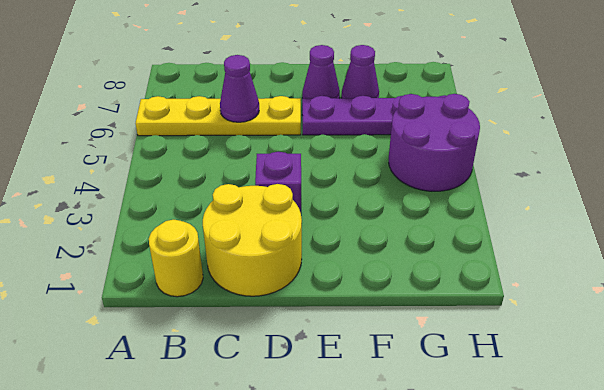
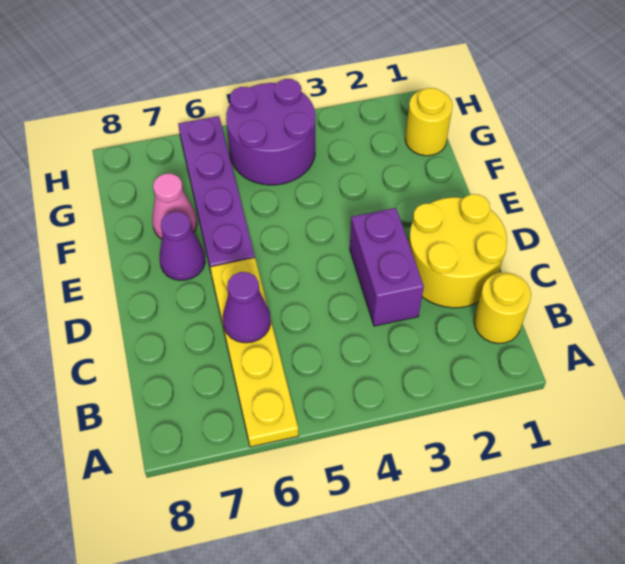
purple brick D3 level 1 -> purple brick C3:D3 level 1
purple cone F7 level 1 -> pink cone F7 level 1
none -> yellow round brick G1 level 1

